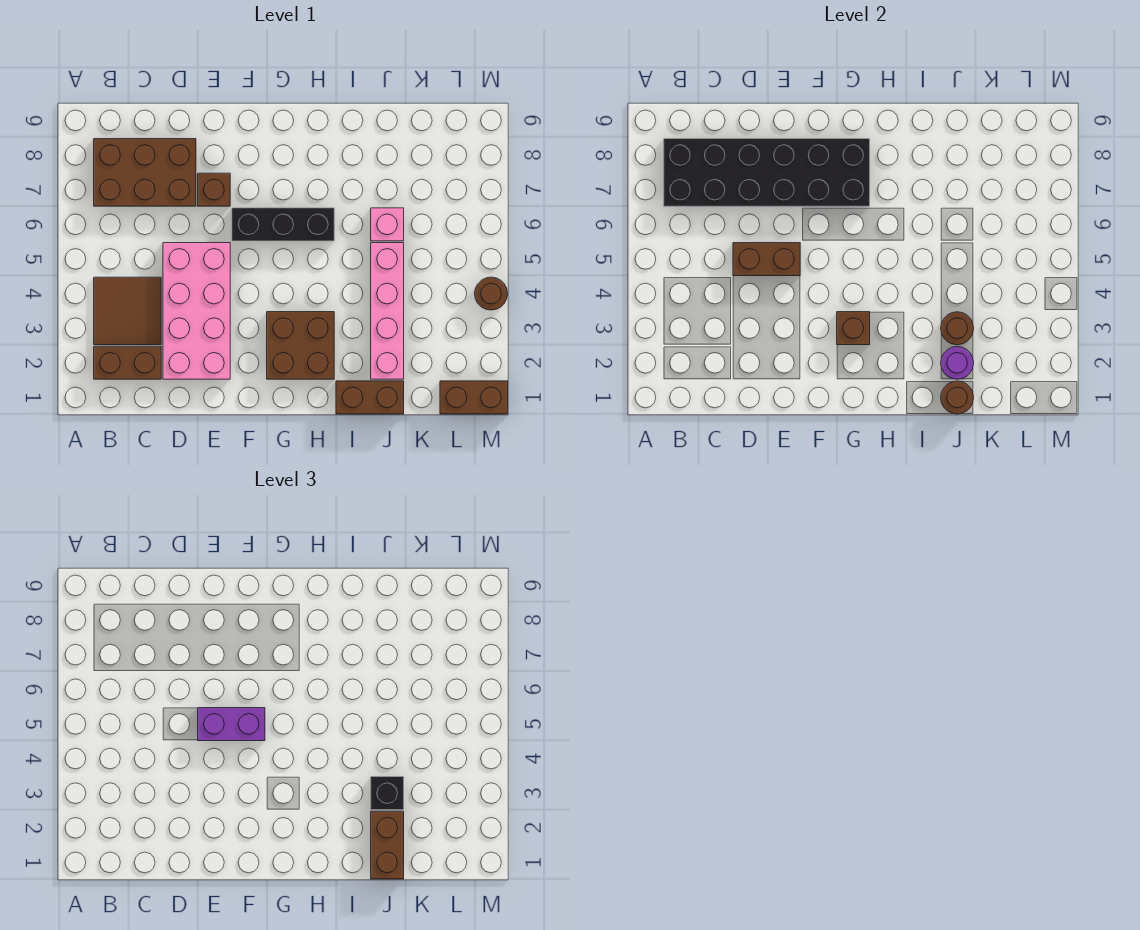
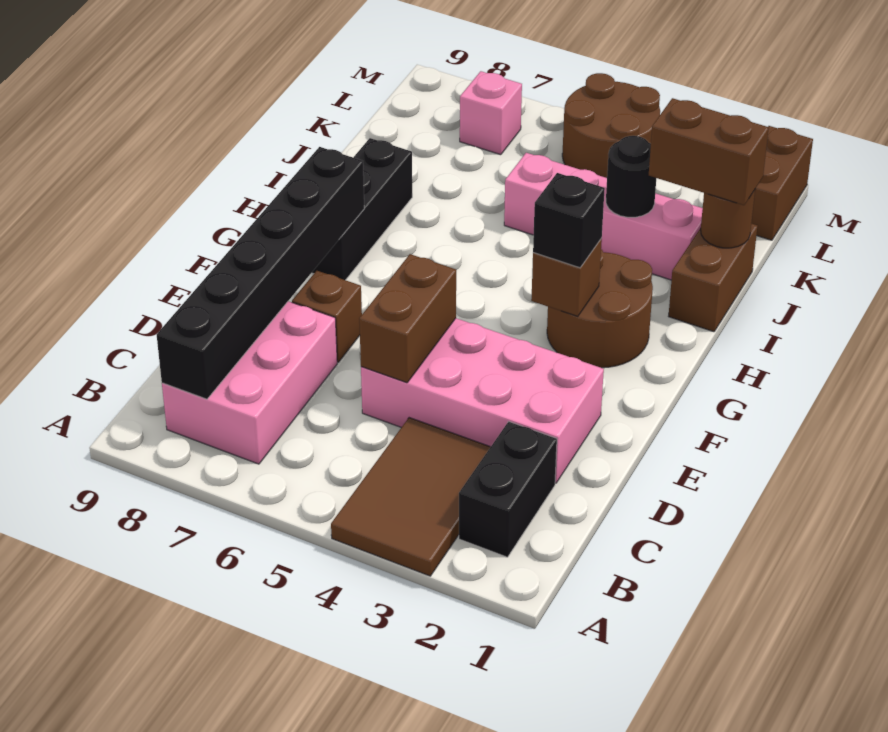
brown brick B2:C2 level 1 -> black brick B2:C2 level 1
brown tile B3:C4 level 1 -> brown tile A3:C4 level 1
brown brick B7:D8 level 1 -> pink brick B7:D8 level 1
black brick B7:G8 level 2 -> black brick B8:G8 level 2
purple brick E5:F5 level 3 -> none
black brick F6:H6 level 1 -> black brick G8:I8 level 1
brown brick G2:H3 level 1 -> brown round brick G2:H3 level 1
purple round brick J2 level 2 -> none
brown round brick J3 level 2 -> black round brick J3 level 2
black brick J3 level 3 -> black brick G3 level 3
pink brick J6 level 1 -> pink brick L7 level 1
brown round brick M4 level 1 -> brown round brick L4:M5 level 1

